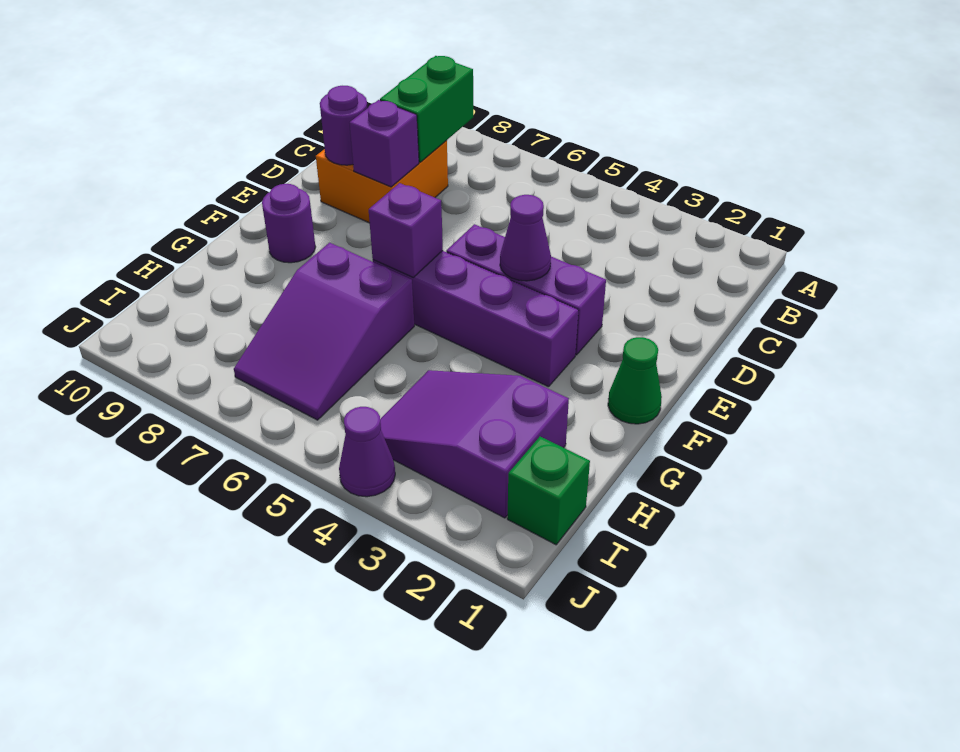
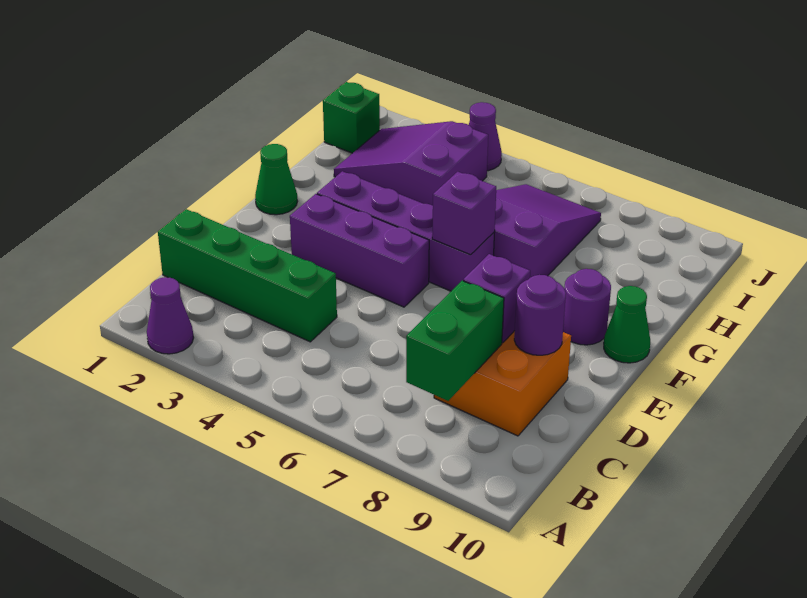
none -> green brick C1:C4 level 1
purple cone E4 level 2 -> purple cone A2 level 1
none -> green cone F10 level 1
purple slope H2:I4 level 1 top 2 -> purple slope H2:I4 level 1 top 4

